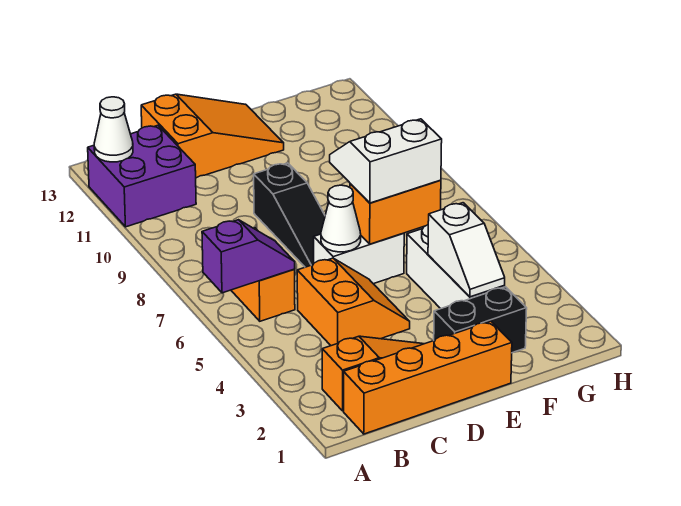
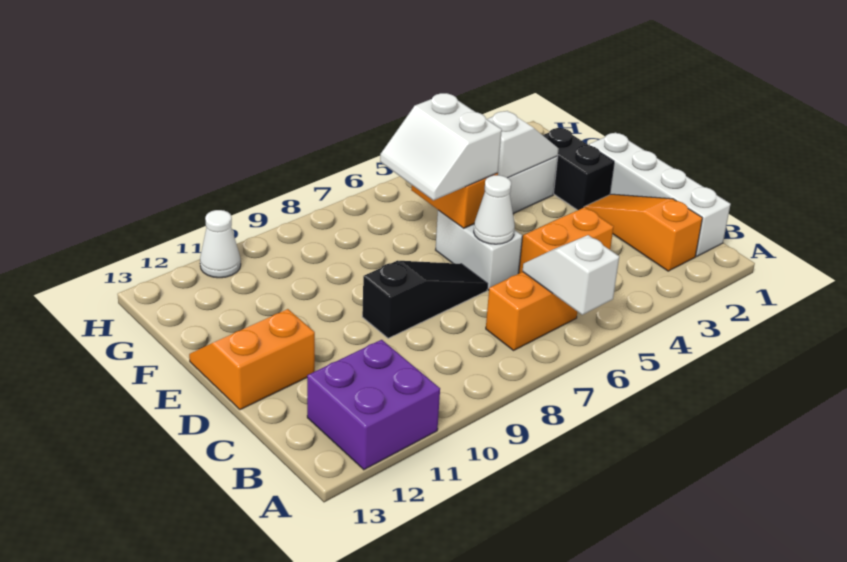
purple slope A6:B6 level 2 top A -> white slope A6:B6 level 2 top A
white cone A12 level 2 -> white cone H11 level 1
orange brick B1:E1 level 1 -> white brick B1:E1 level 1
orange slope C12:E13 level 1 top C -> orange slope D12:E13 level 1 top D

